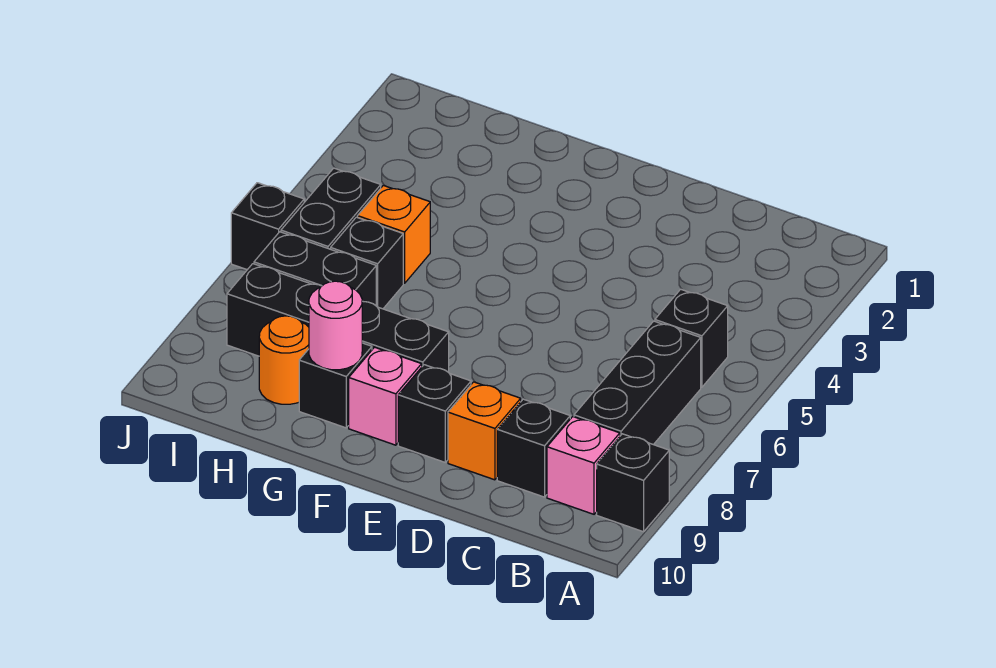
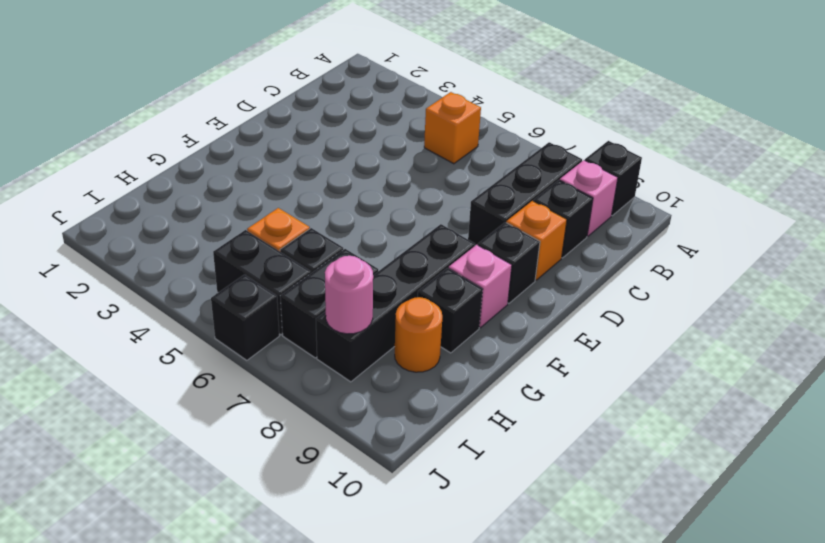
black brick B5 level 1 -> orange brick B5 level 1
black brick B6:B8 level 1 -> black brick B8:D8 level 1
pink round brick G9 level 2 -> pink round brick I8 level 2

